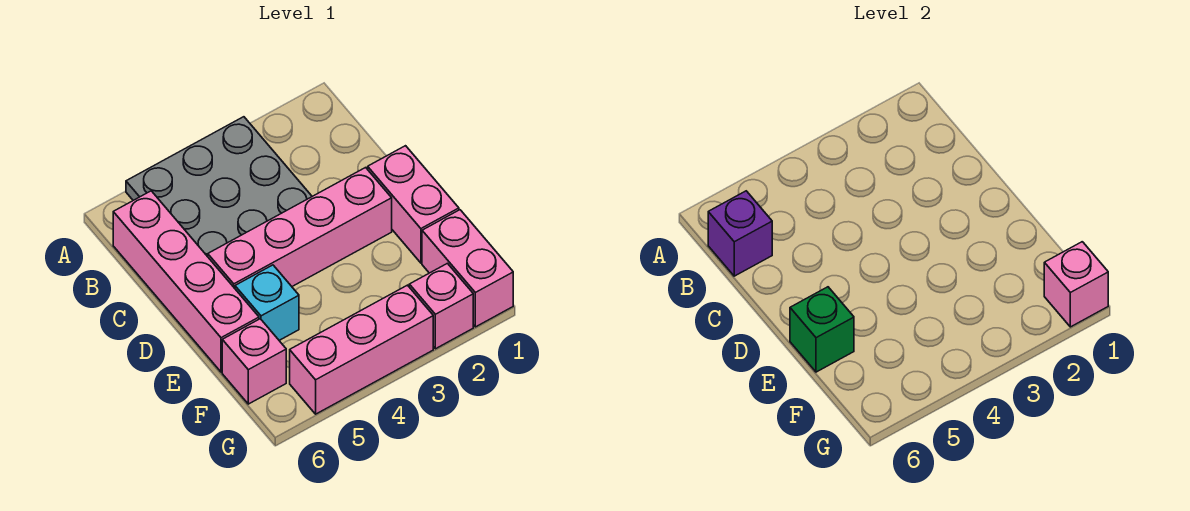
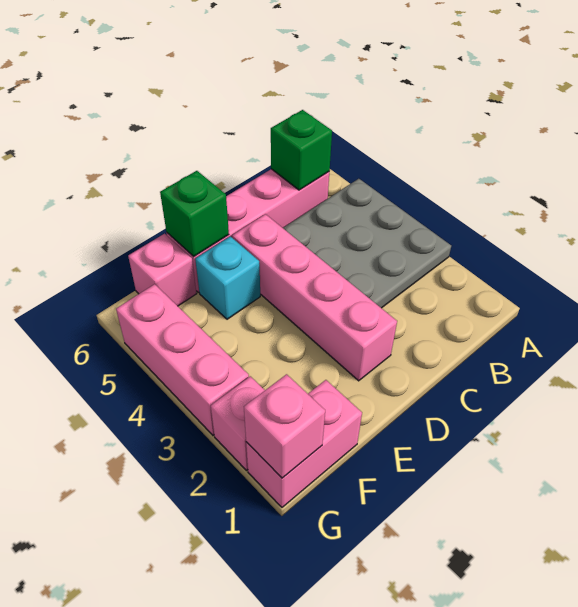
purple brick B6 level 2 -> green brick B6 level 2
pink brick D1:E1 level 1 -> none

